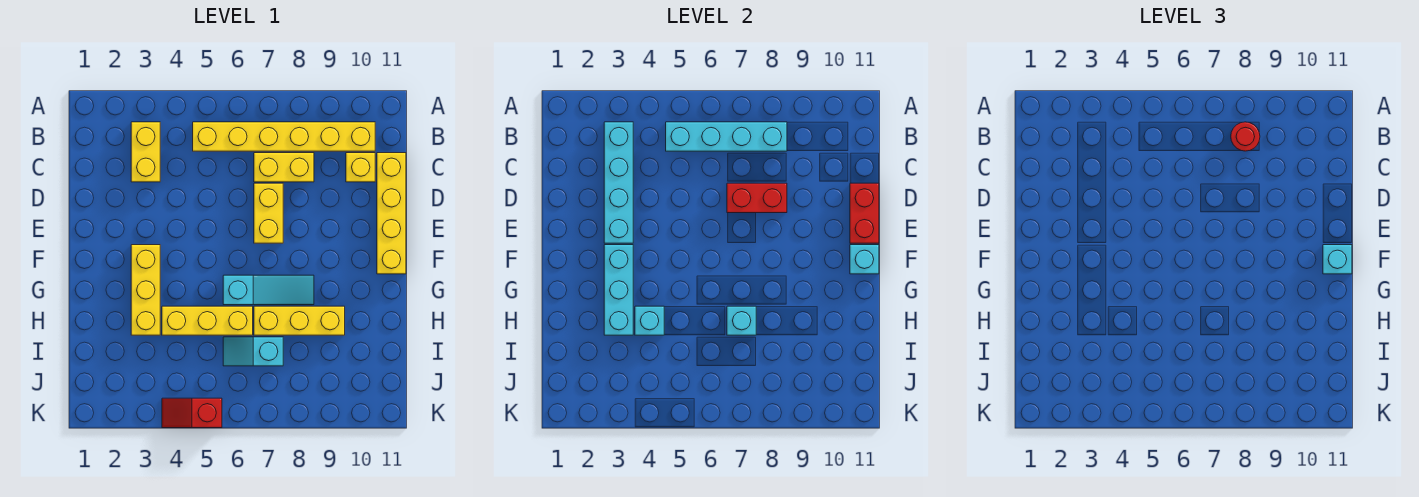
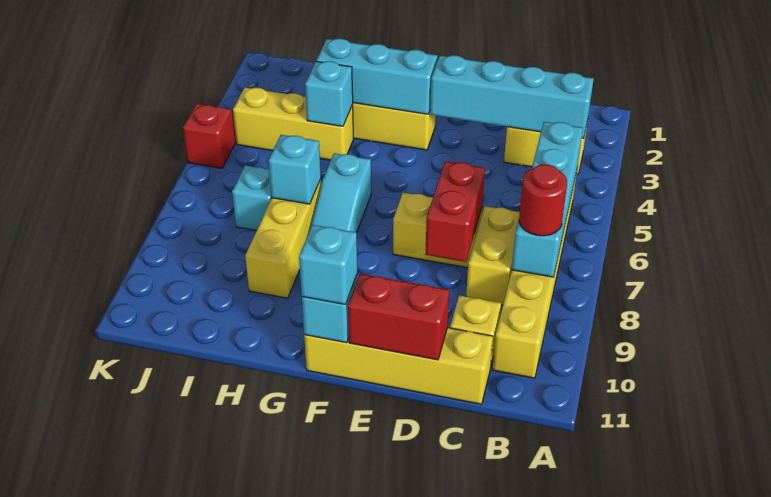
yellow brick H4:H6 level 1 -> yellow brick H4:J4 level 1

